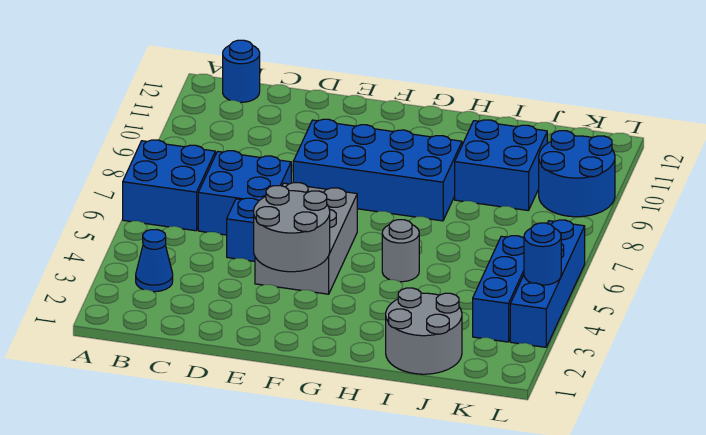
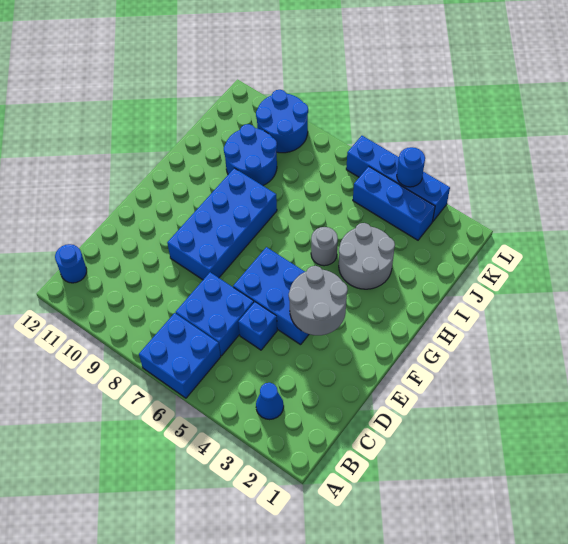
grey brick E4:F6 level 1 -> blue brick E4:F6 level 1
grey round brick I1:J2 level 1 -> grey round brick H3:I4 level 1
blue brick I9:J10 level 1 -> blue round brick I9:J10 level 1

